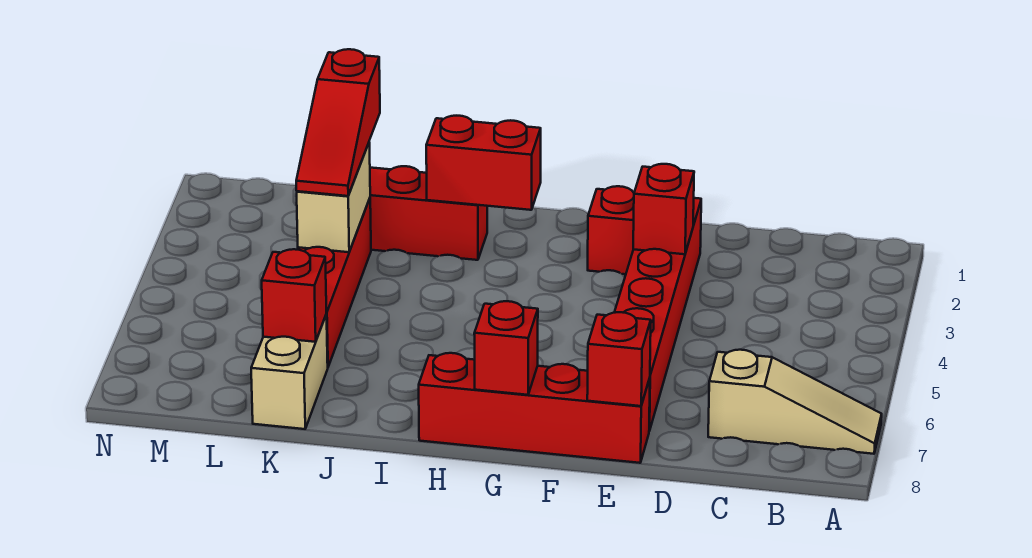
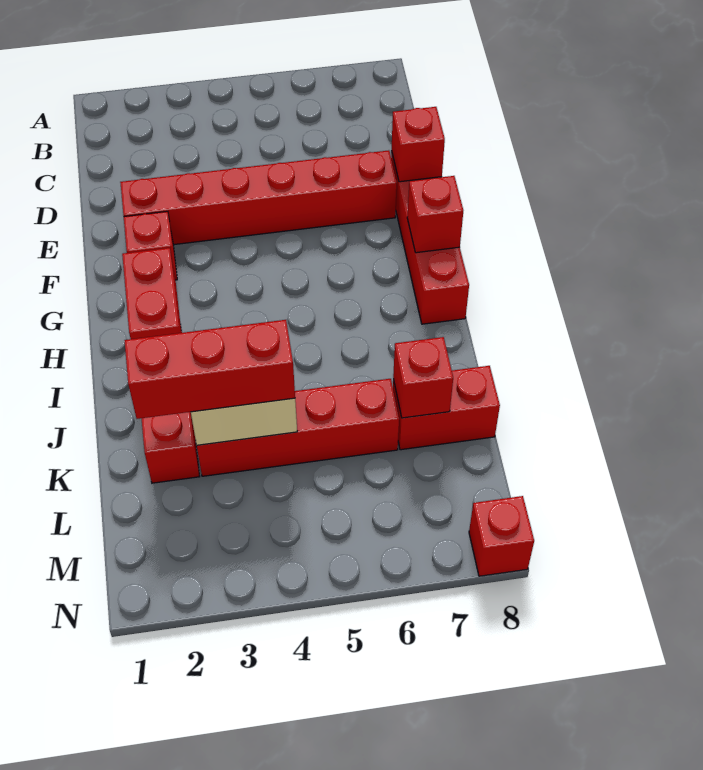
tan slope A7:C7 level 1 top C -> none
red brick E3 level 2 -> red brick N8 level 1
red slope K2:K4 level 3 top 2 -> red brick K2:K4 level 3
tan brick K7:K8 level 1 -> red brick K7:K8 level 1

